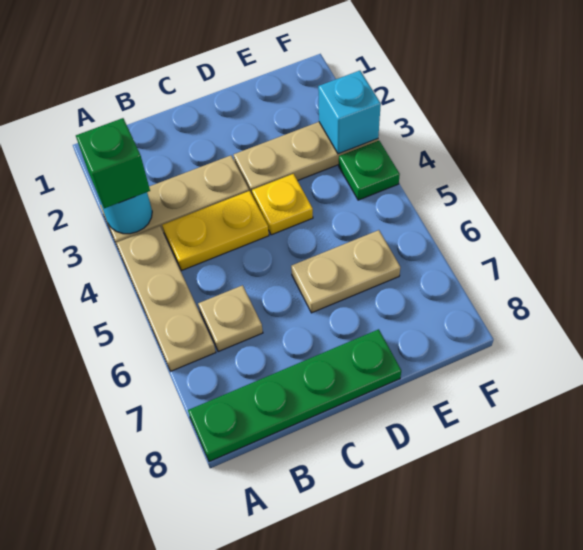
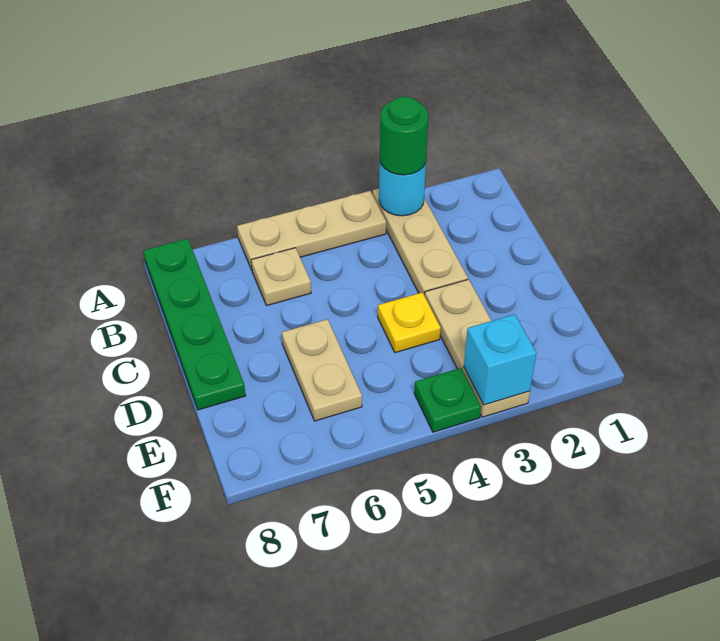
green brick A3 level 3 -> green round brick A3 level 3
yellow plate B4:C4 level 1 -> none

